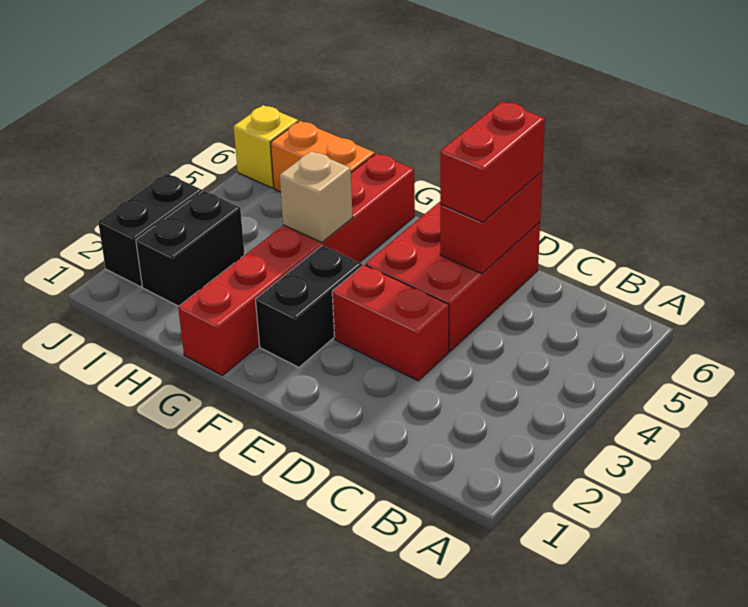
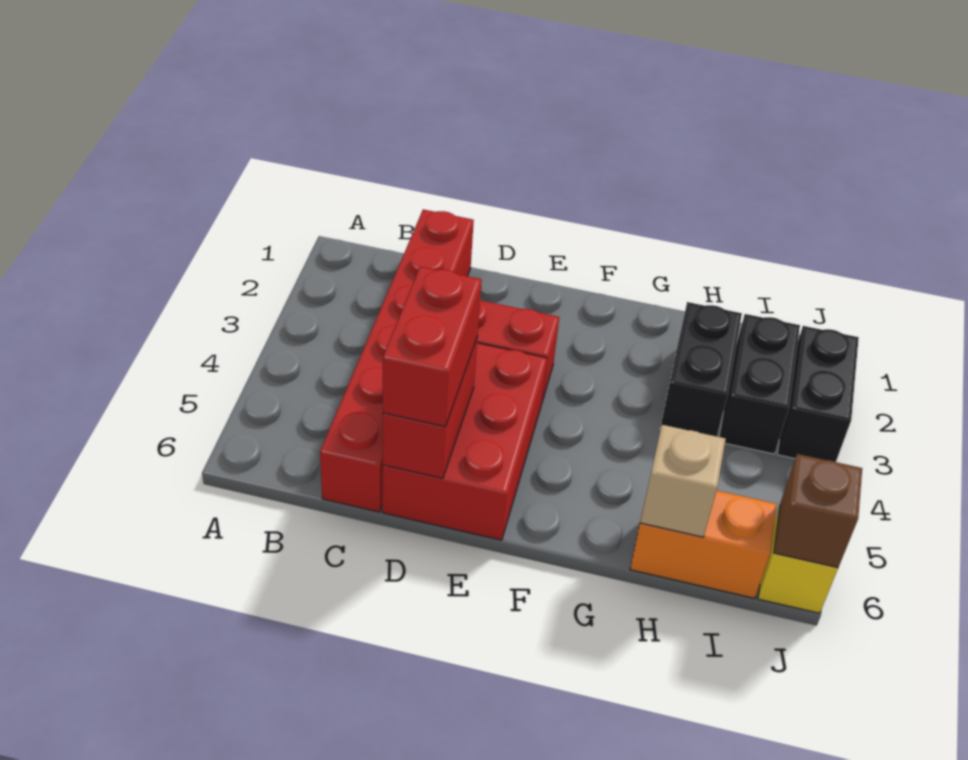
black brick F2:F3 level 1 -> black brick H2:H3 level 1
red brick G1:G6 level 1 -> red brick C1:C6 level 1
tan brick G4 level 2 -> tan brick H6 level 2
none -> brown brick J6 level 2

